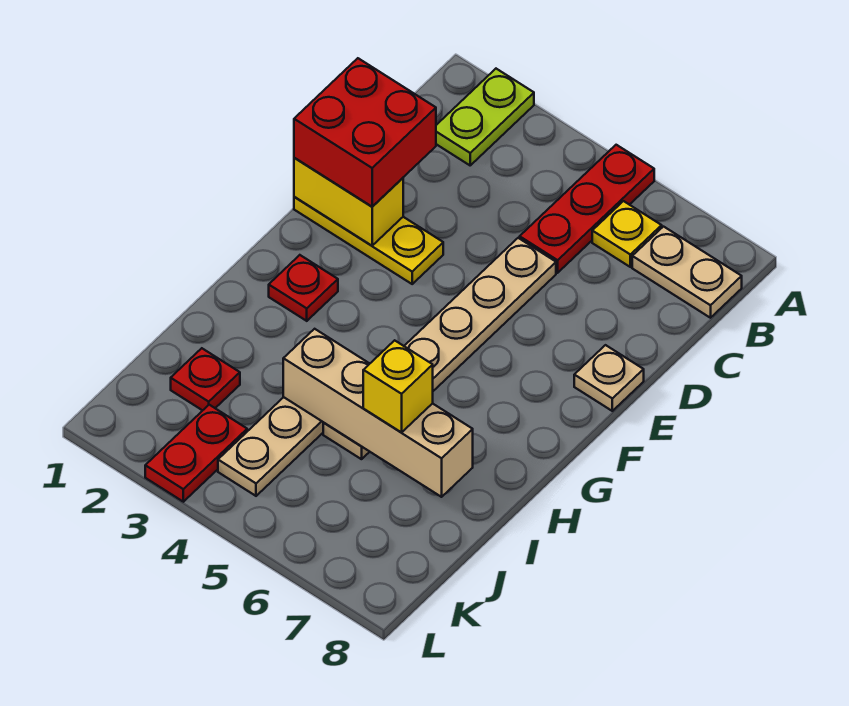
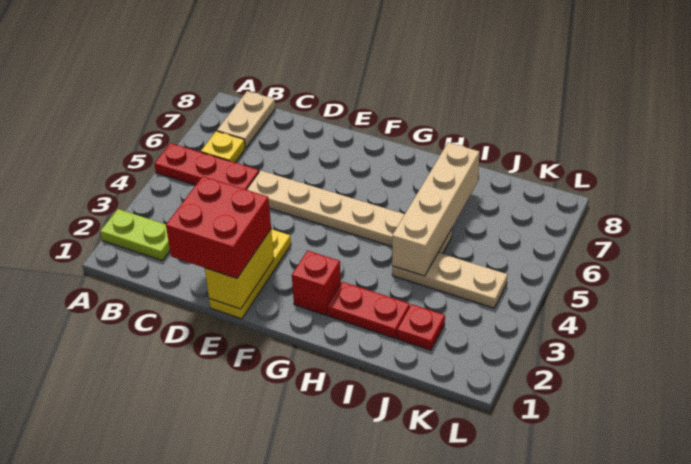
tan plate E8 level 1 -> none
red plate G2 level 1 -> red brick G2 level 1
yellow brick I6 level 3 -> none
red plate K3:L3 level 1 -> red plate H2:I2 level 1

